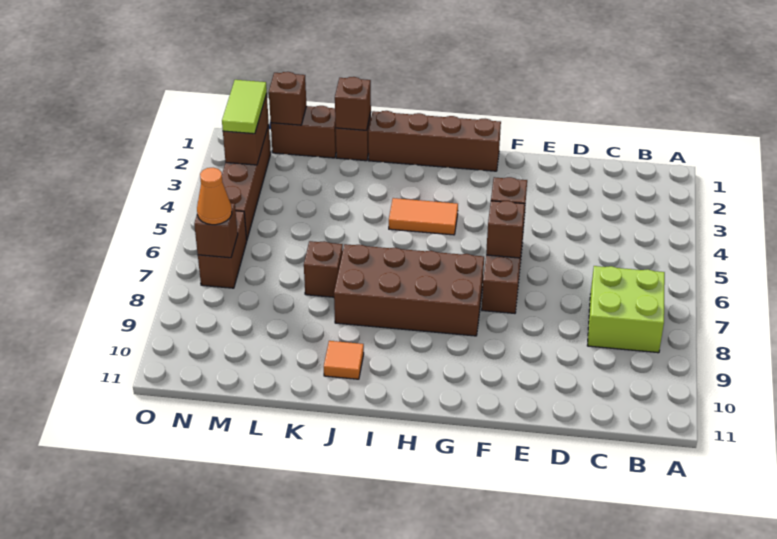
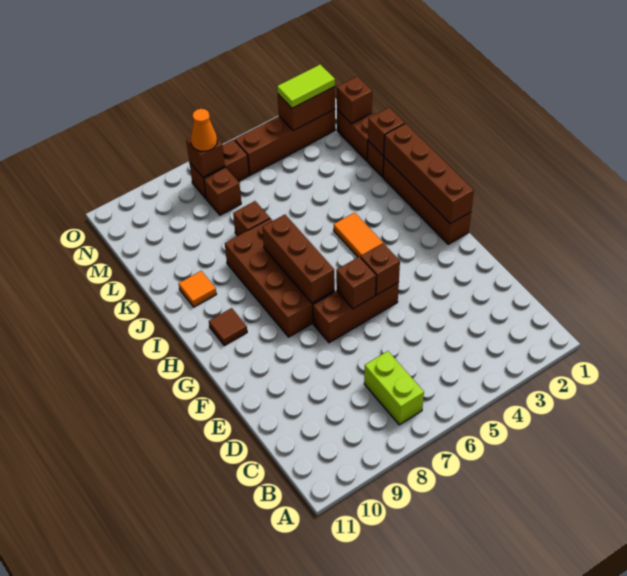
lime brick B7:C8 level 1 -> lime brick B7:C7 level 1
none -> brown brick G1:J1 level 2
none -> brown brick G7:I7 level 2
none -> brown tile H10 level 1
none -> brown brick M7 level 1

